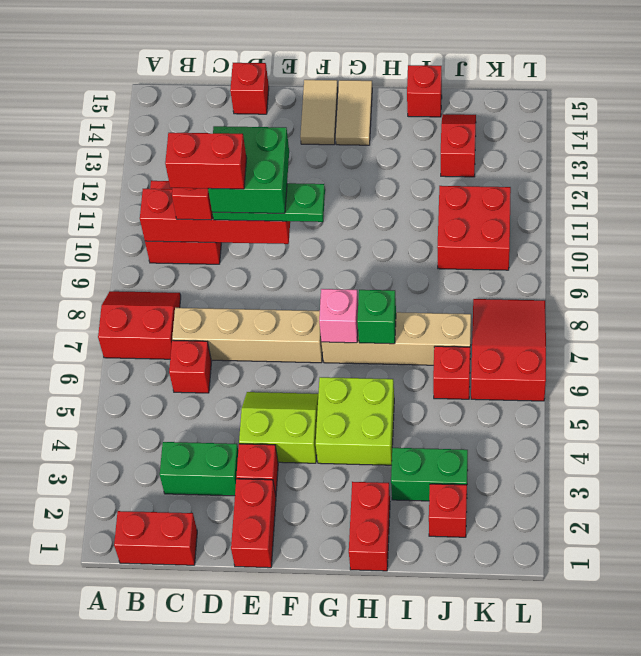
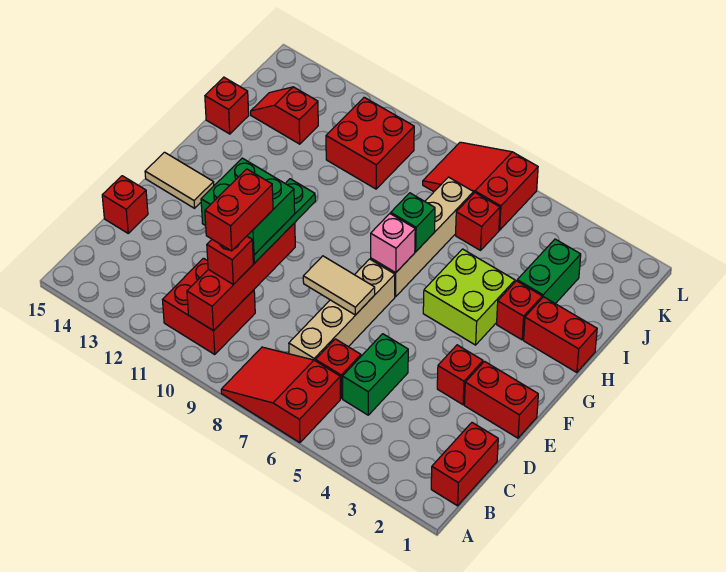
red slope A7:B8 level 1 top 7 -> red slope A6:B8 level 1 top 6
green brick C3:D3 level 1 -> green brick C5:D5 level 1
lime slope E4:F5 level 1 top 4 -> none
tan tile G14:G15 level 1 -> tan tile E7:E8 level 2
red brick J2 level 1 -> red brick H3 level 1

